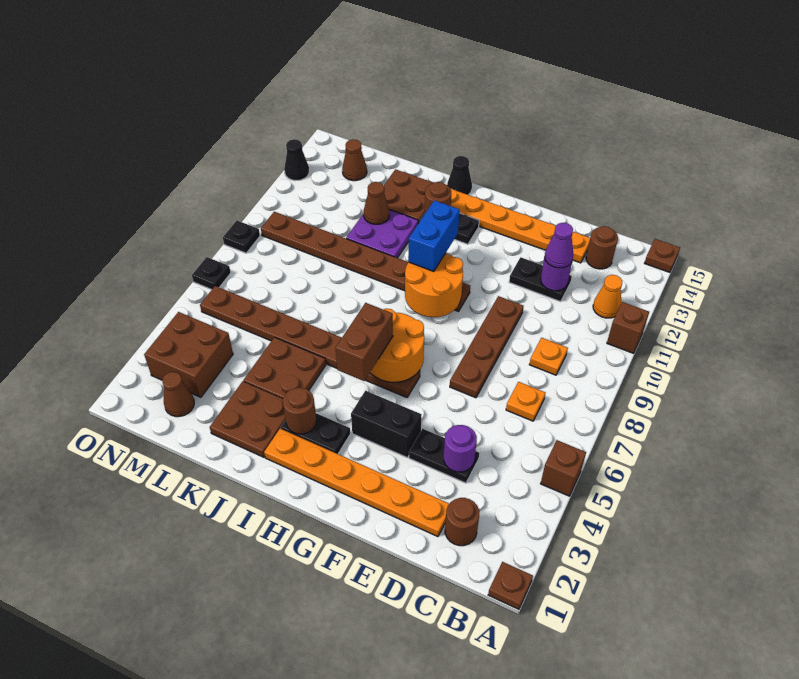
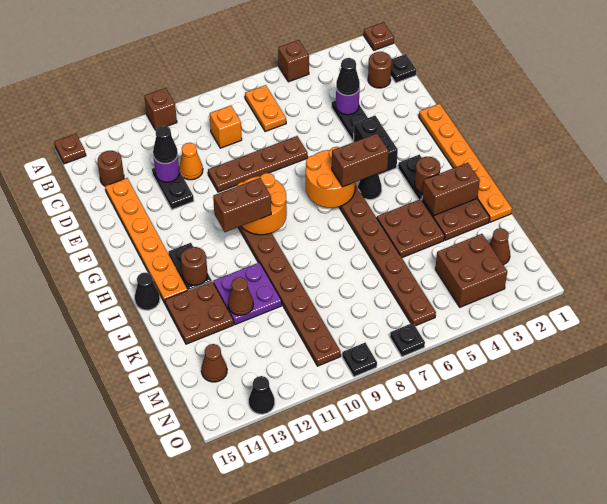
orange cone B12 level 1 -> orange cone D11 level 1
none -> black plate C1 level 1
orange plate C7 level 1 -> orange plate B7:C7 level 1
orange plate C9 level 1 -> orange brick C9 level 1
orange plate D2:I2 level 1 -> orange plate F1:K1 level 1
none -> black cone D4 level 3
purple cone D12 level 3 -> black cone D12 level 3
none -> black cone H5 level 1
blue brick H10:H11 level 3 -> brown brick H10:H11 level 3
none -> brown brick J2:J3 level 2

